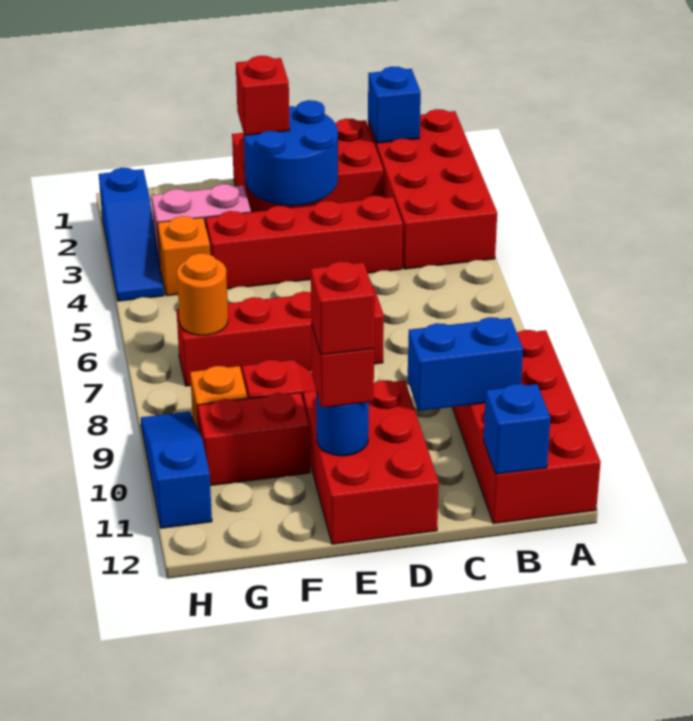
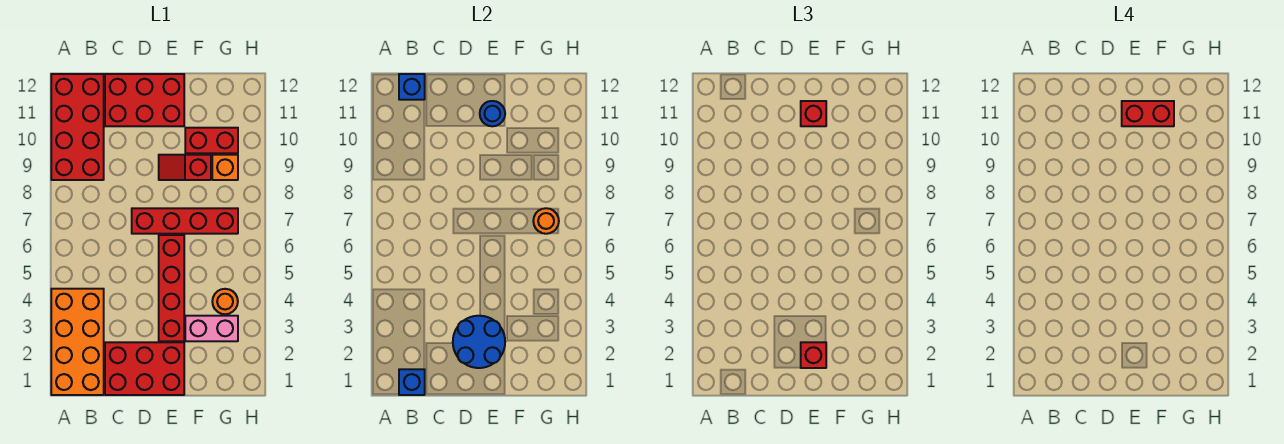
red brick A1:B4 level 1 -> orange brick A1:B4 level 1
blue brick B10:C10 level 2 -> none
red brick C4:F4 level 1 -> red brick E3:E6 level 1
red brick D10:E12 level 1 -> red brick C11:E12 level 1
red brick E11 level 4 -> red brick E11:F11 level 4
orange brick G4 level 1 -> orange round brick G4 level 1
blue slope H2:H4 level 1 top 2 -> none
blue slope H9:H11 level 1 top 11 -> none

